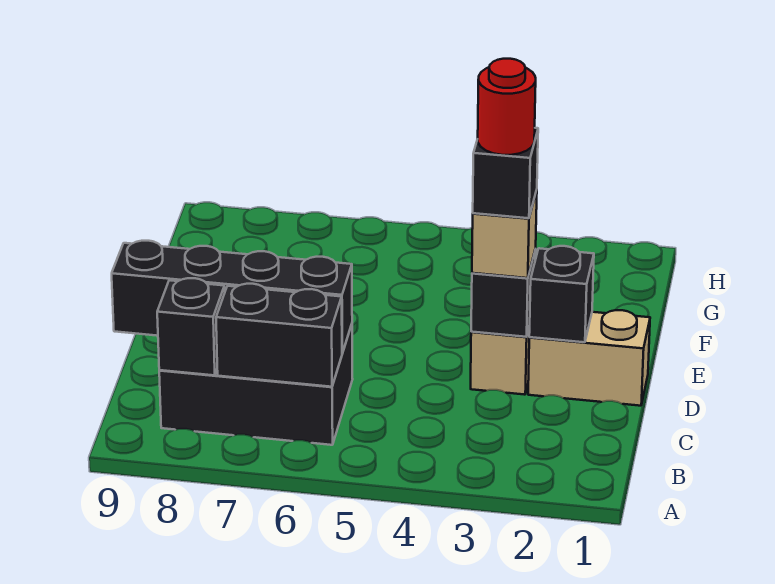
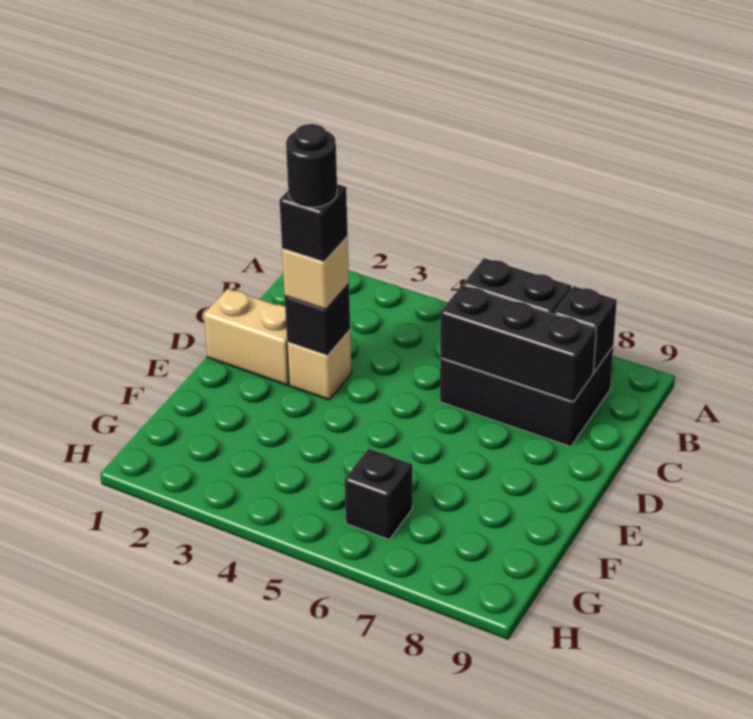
black brick C6:C9 level 2 -> black brick C6:C8 level 2
black brick D2 level 2 -> black brick G6 level 1
red round brick D3 level 5 -> black round brick D3 level 5

